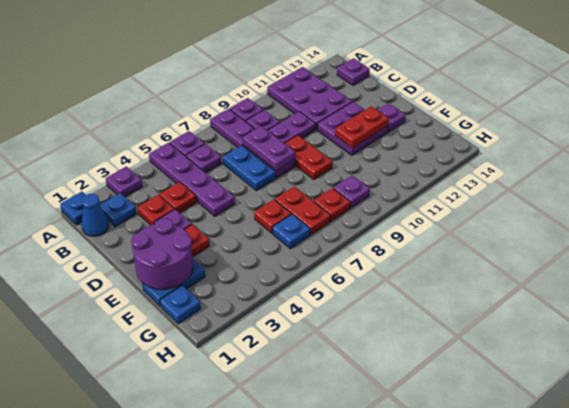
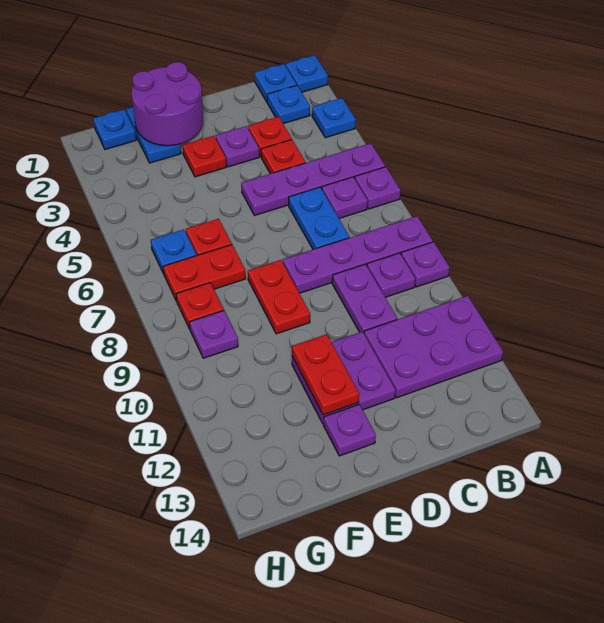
purple plate A3 level 1 -> blue plate A3 level 1
blue cone B1 level 1 -> blue plate B1 level 1
purple plate B14 level 1 -> none
blue plate C7:D7 level 1 -> blue plate C6:C7 level 1
purple plate C8:D8 level 2 -> none
red plate D9:E9 level 1 -> red plate E8:E9 level 1

